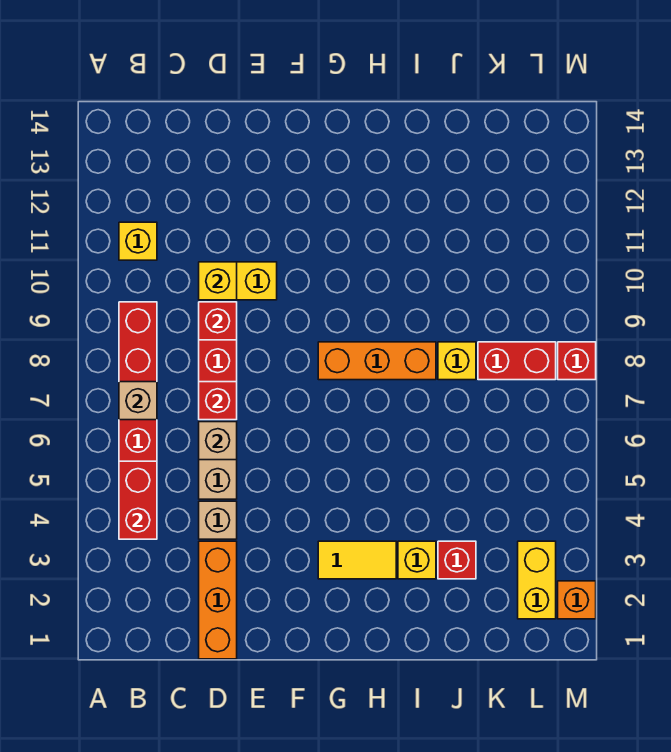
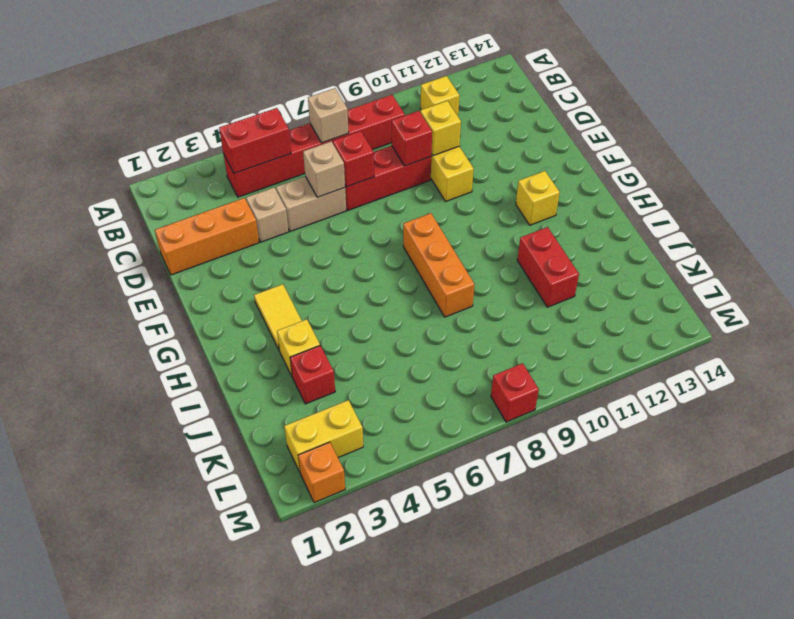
yellow brick J8 level 1 -> yellow brick G12 level 1
red brick K8:L8 level 1 -> red brick I11:J11 level 1

